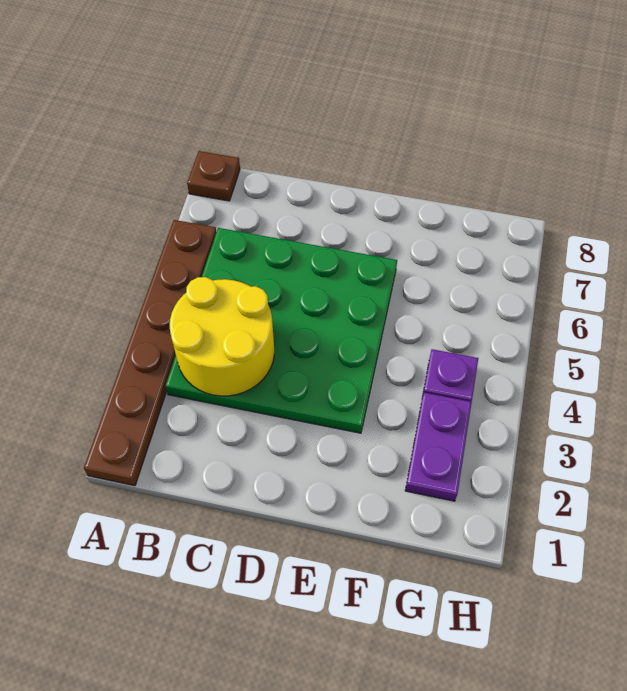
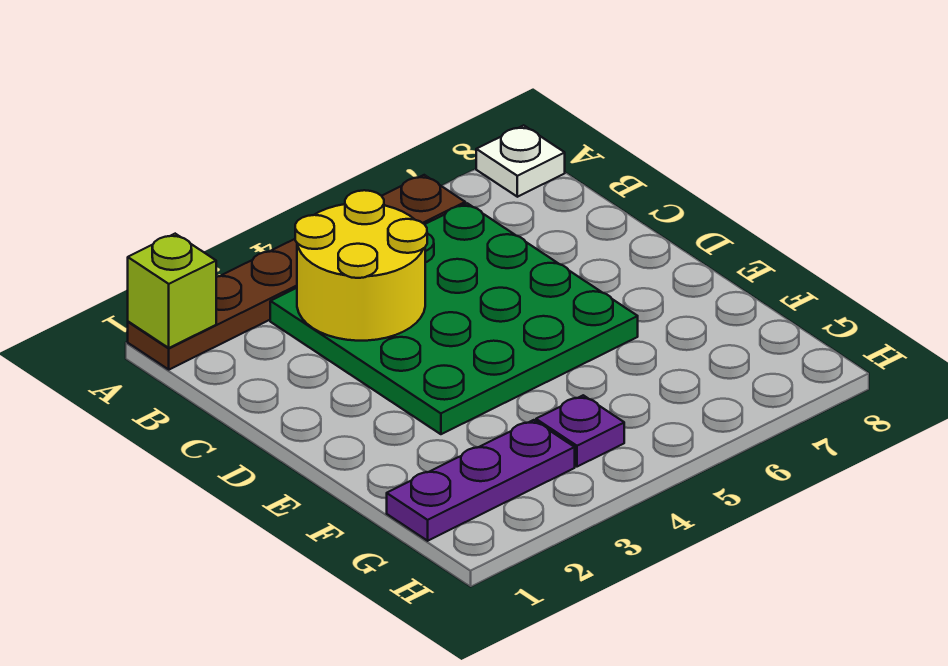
none -> lime brick A1 level 2
brown plate A8 level 1 -> white plate A8 level 1
purple plate G2:G3 level 1 -> purple plate G1:G3 level 1

